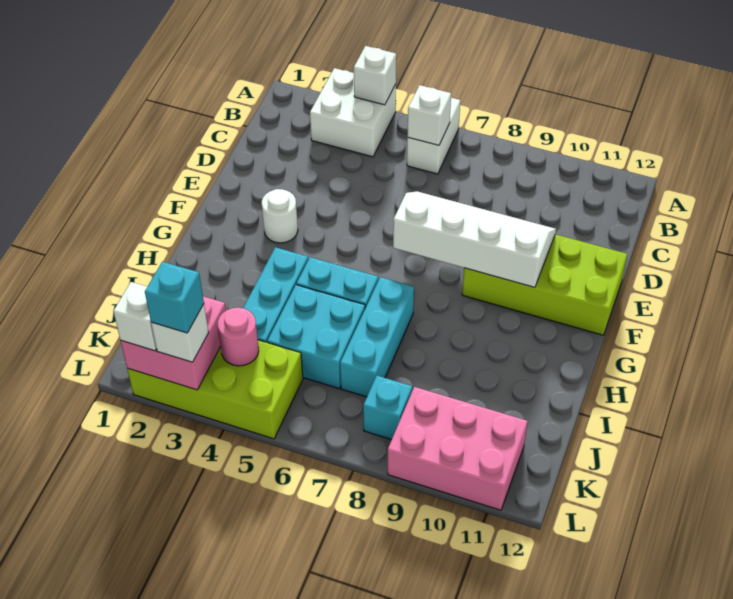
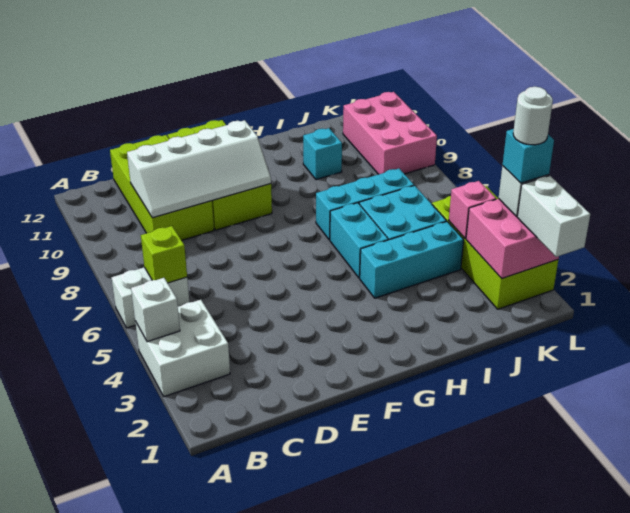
white brick B6 level 2 -> lime brick B6 level 2
none -> lime brick C9:D12 level 1
white slope E7:F10 level 2 top F -> white slope C9:F10 level 2 top 10
white round brick F3 level 1 -> white round brick L3 level 5
pink round brick K4 level 2 -> pink brick K4 level 2
cyan brick K8 level 1 -> cyan brick I10 level 1
white brick L2 level 3 -> white brick L1:L2 level 3

